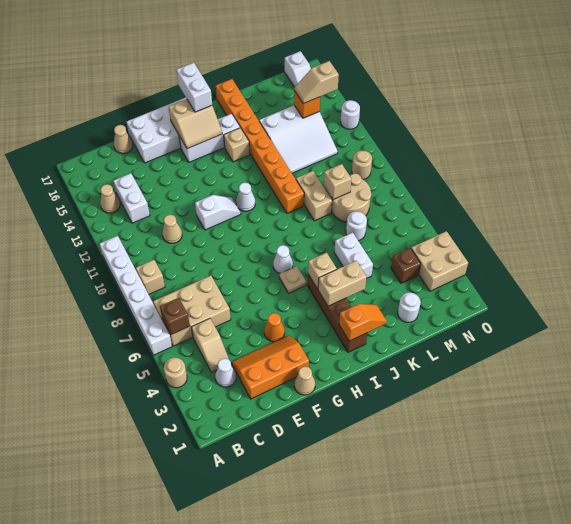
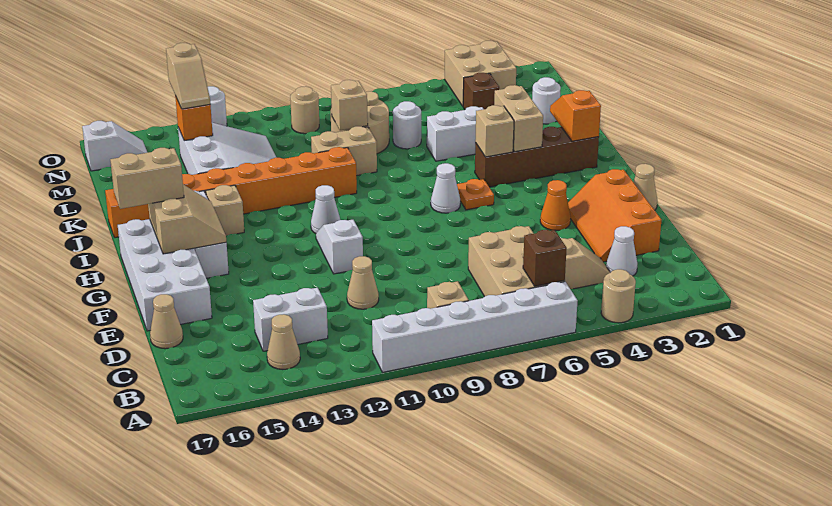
tan plate H6 level 1 -> orange plate H6 level 1
white brick H16:H17 level 3 -> tan brick H16:H17 level 3

